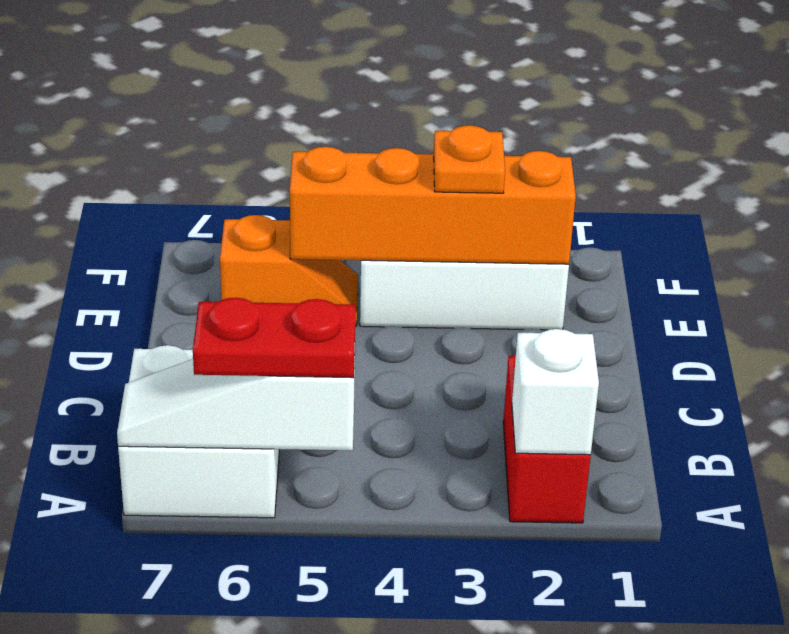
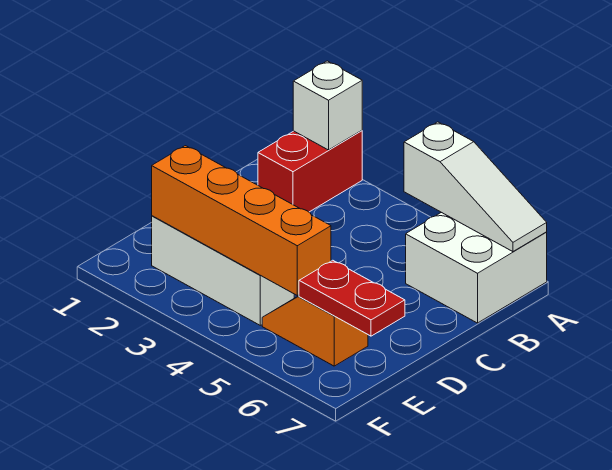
red plate A5:A6 level 3 -> red plate E6:E7 level 2
orange plate E3 level 3 -> none

